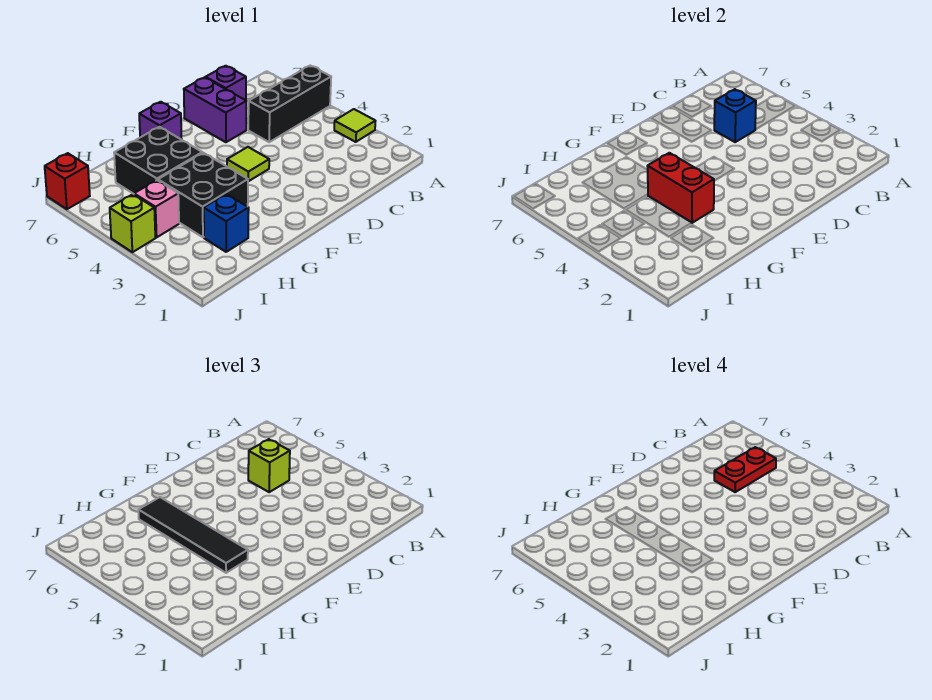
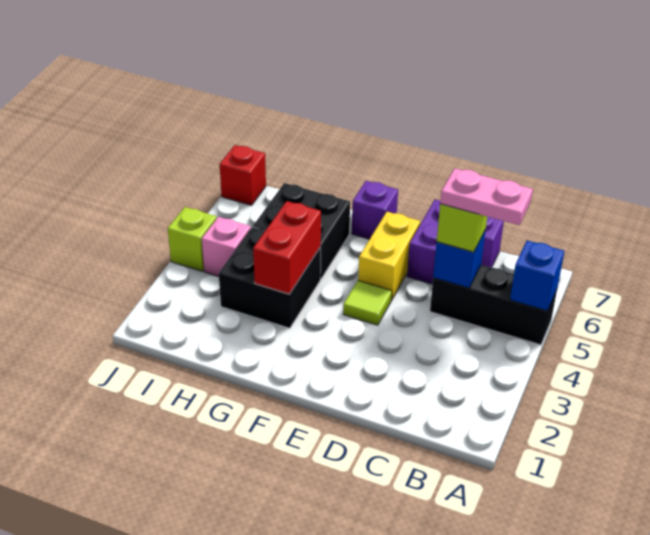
lime tile A3 level 1 -> none
red plate B5:C5 level 4 -> pink plate B5:C5 level 4
none -> yellow brick E5:E6 level 1
black tile G3:G6 level 3 -> none
blue brick H2 level 1 -> blue brick A5 level 2

